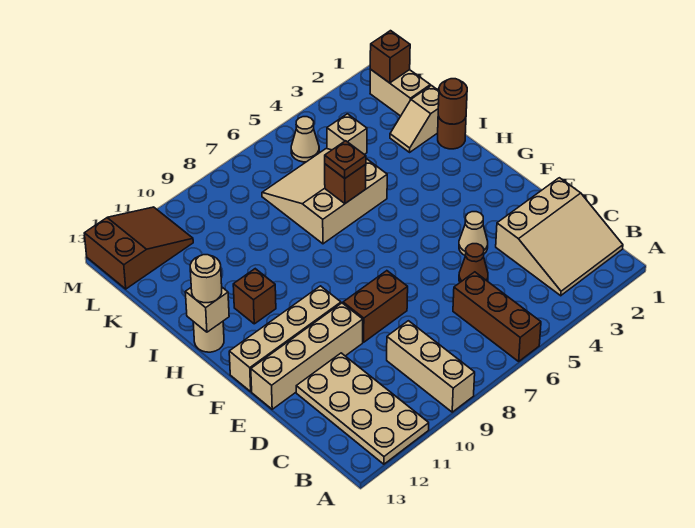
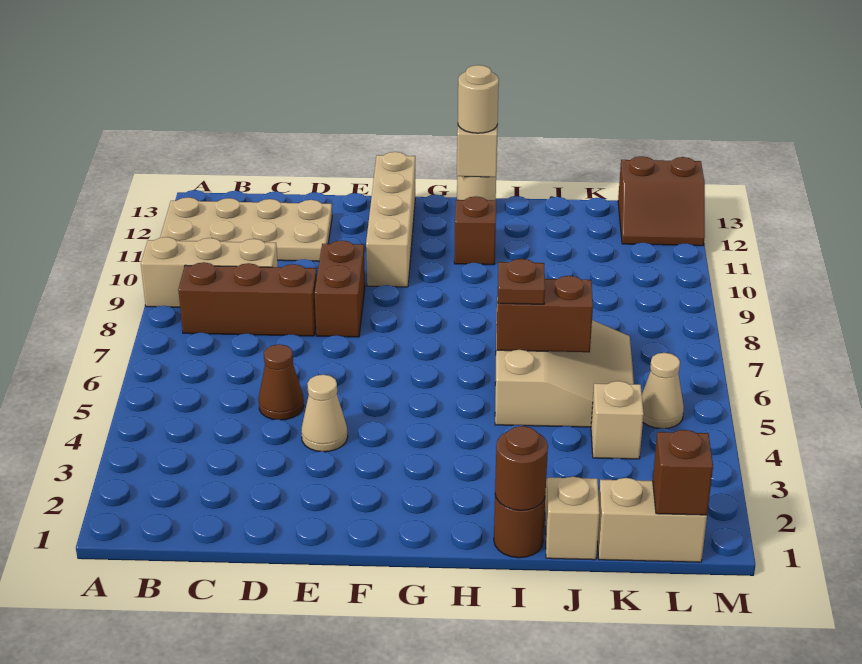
brown brick A6:C6 level 1 -> brown brick B8:D8 level 1
tan slope B1:D3 level 1 top D -> none
tan brick E10:E13 level 1 -> none
brown brick I6 level 2 -> brown brick I6:J6 level 2
brown slope L11:M13 level 1 top 13 -> brown slope L12:M13 level 1 top 13

